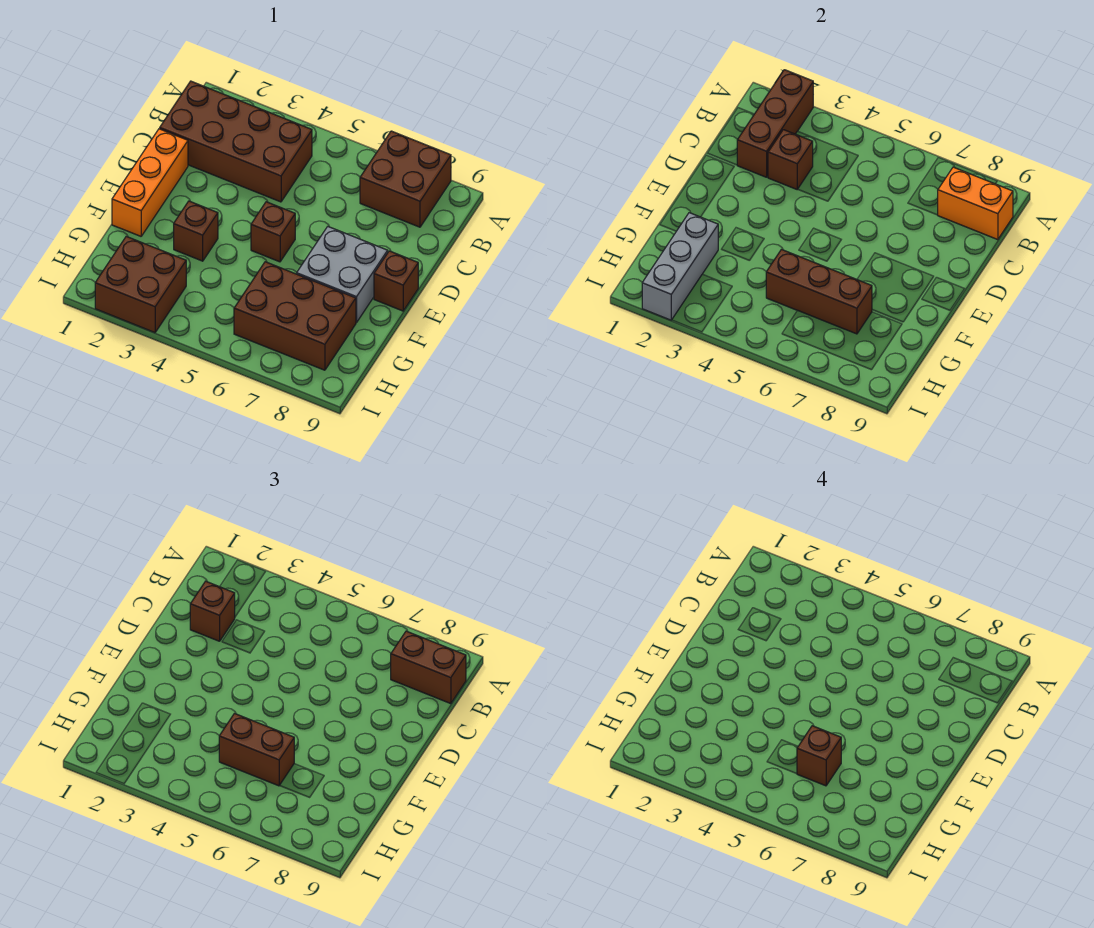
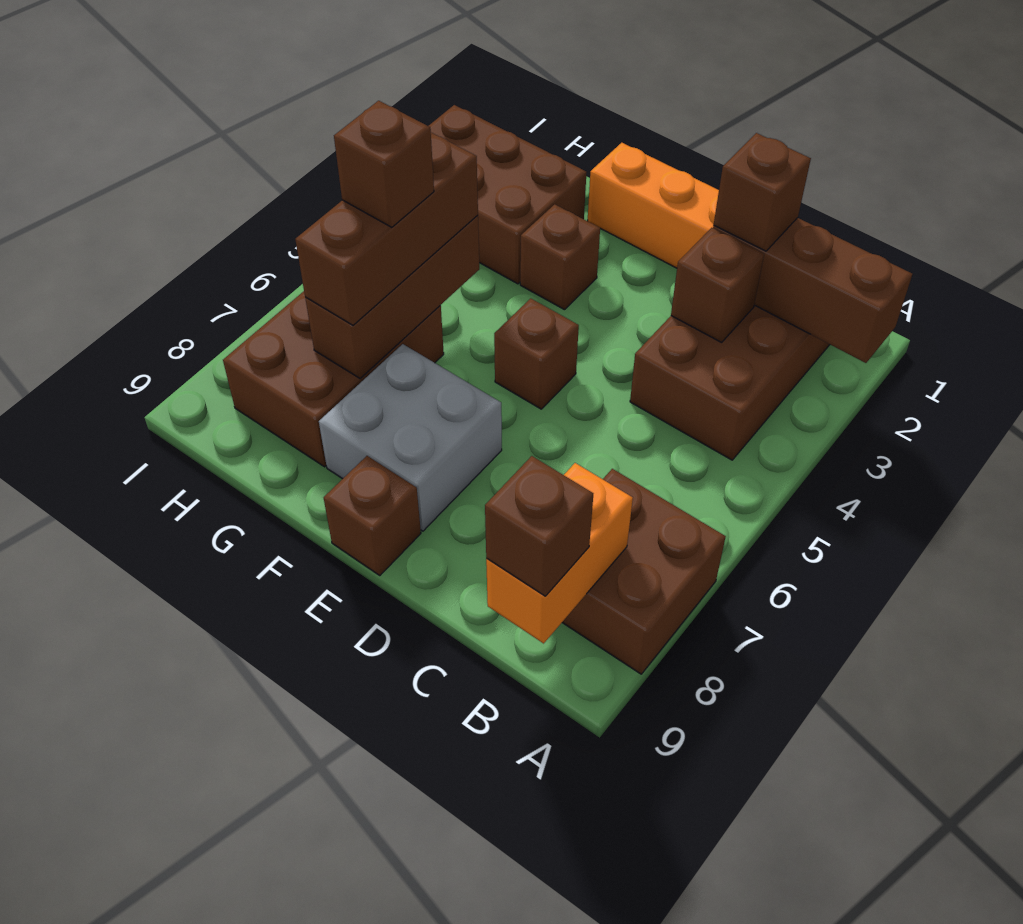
brown brick B8:B9 level 3 -> brown brick B9 level 3
grey brick G2:I2 level 2 -> none
brown brick G5:G6 level 3 -> brown brick G5:G7 level 3
brown brick H2:I3 level 1 -> brown brick G2:I3 level 1

